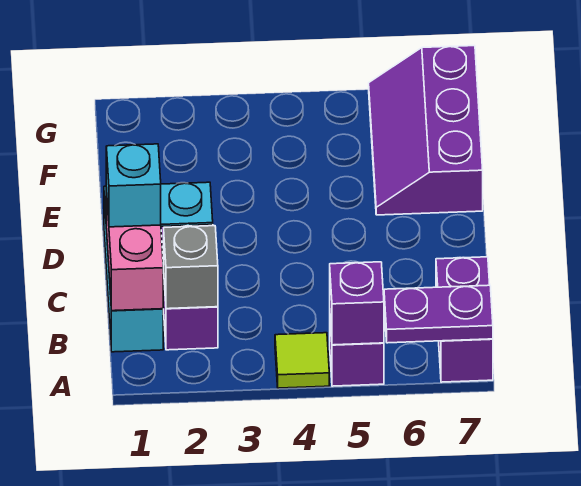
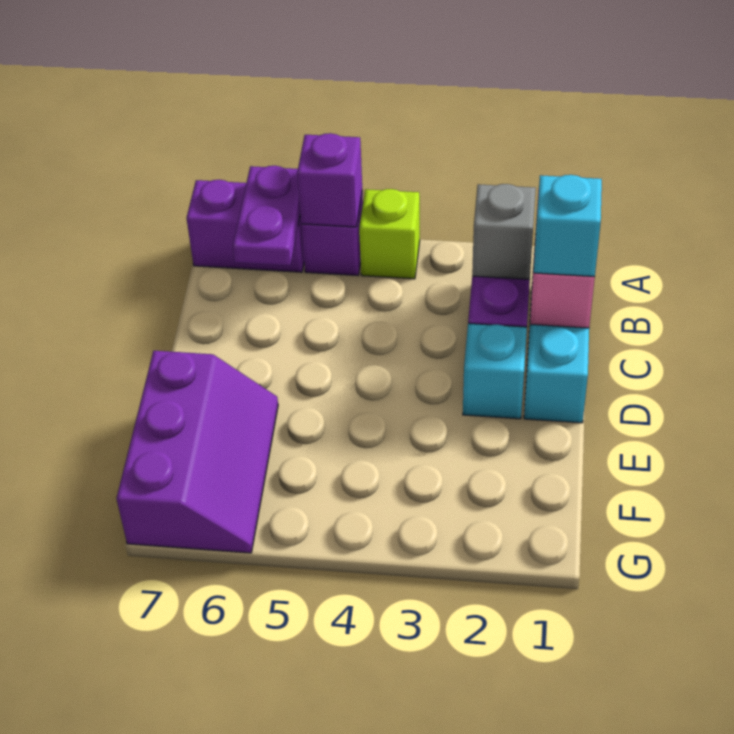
lime tile A4 level 1 -> lime brick A4 level 1
purple plate A6:A7 level 2 -> purple plate A6:B6 level 2
purple brick A7:B7 level 1 -> purple brick A6:A7 level 1

